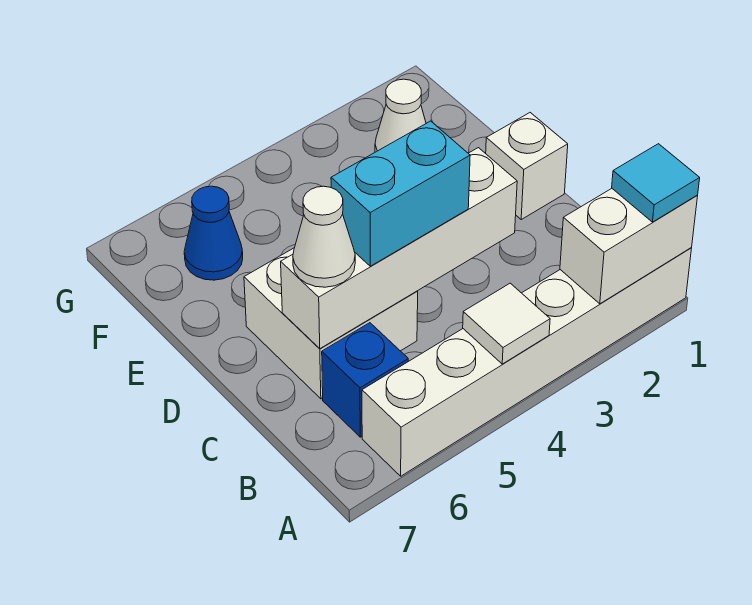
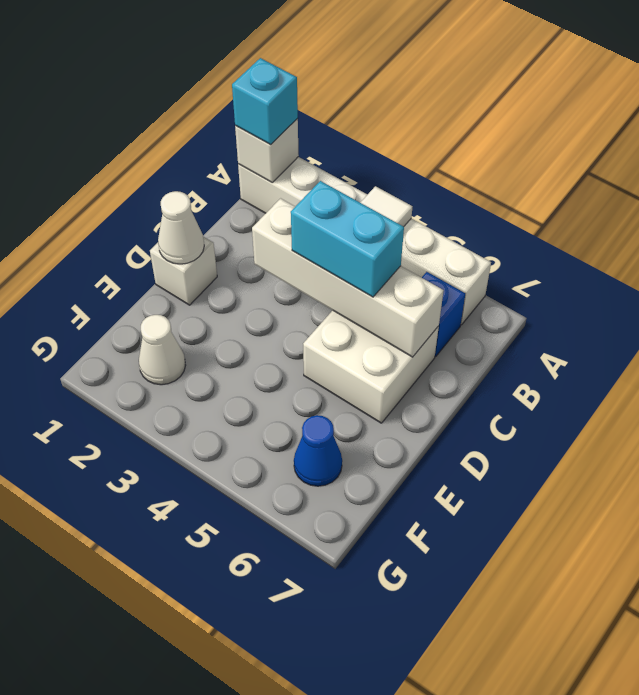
white brick A1:A2 level 2 -> white brick A1 level 2
cyan tile A1 level 3 -> cyan brick A1 level 3
white cone C6 level 3 -> white cone D1 level 2

